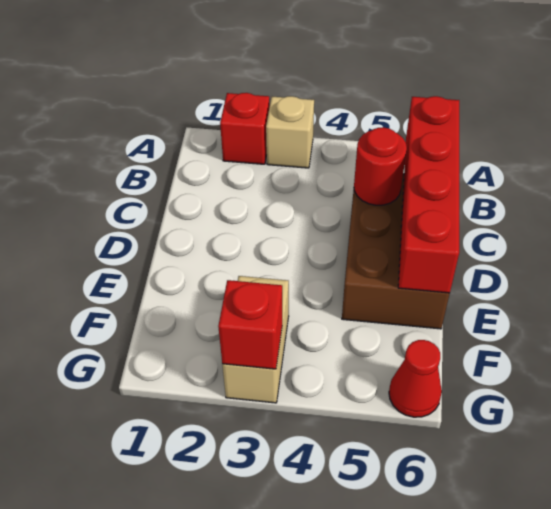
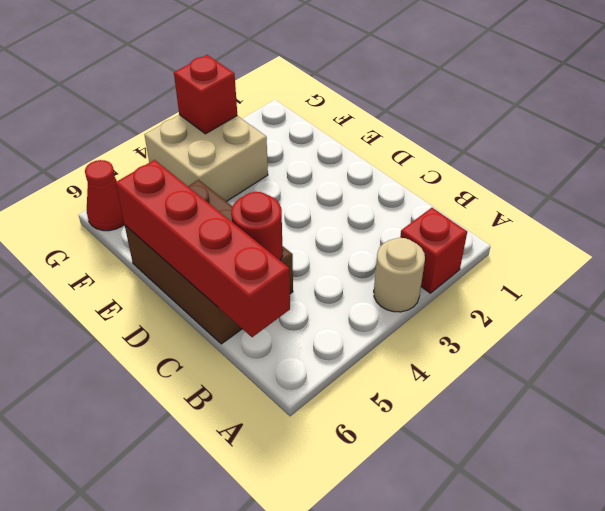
tan brick A3 level 1 -> tan round brick A3 level 1
tan brick F3:G3 level 1 -> tan brick F3:G4 level 1

